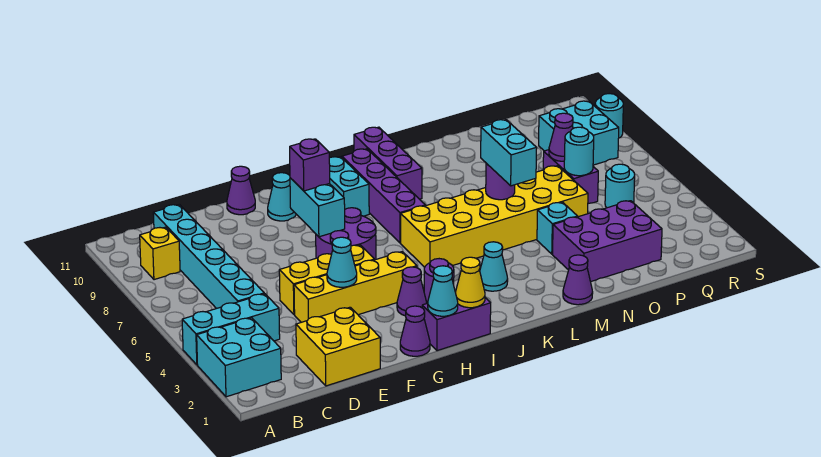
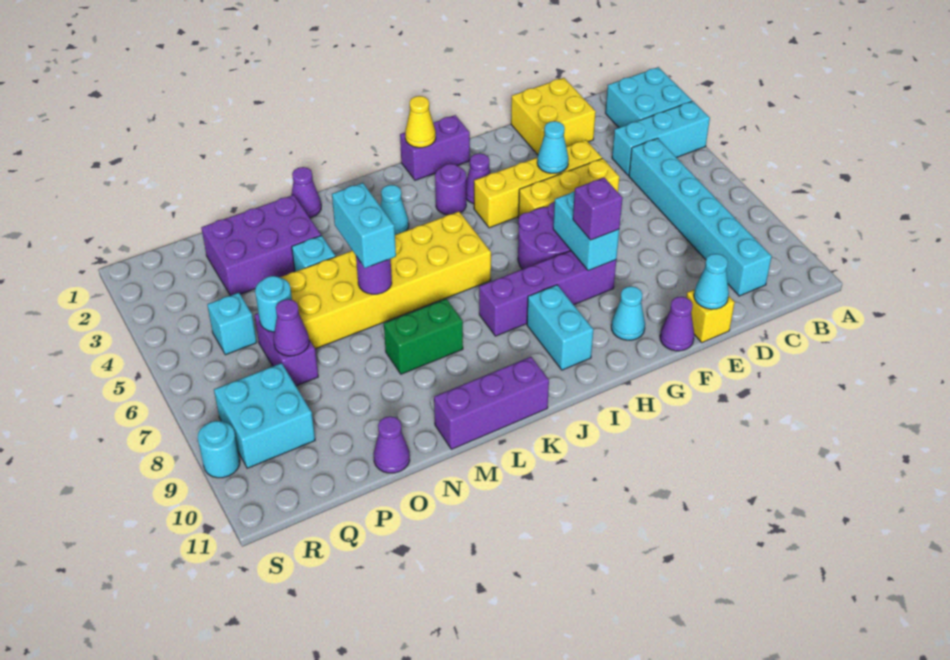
yellow brick B9 level 1 -> yellow brick E11 level 1
purple cone G1 level 1 -> purple cone O11 level 1
cyan cone H1 level 2 -> cyan cone E11 level 2
purple brick J7:J10 level 1 -> purple brick G8:J8 level 1
purple brick K9:K11 level 1 -> purple brick K11:M11 level 1
none -> green brick L8:M8 level 1
cyan round brick Q5 level 1 -> cyan brick Q5 level 1

